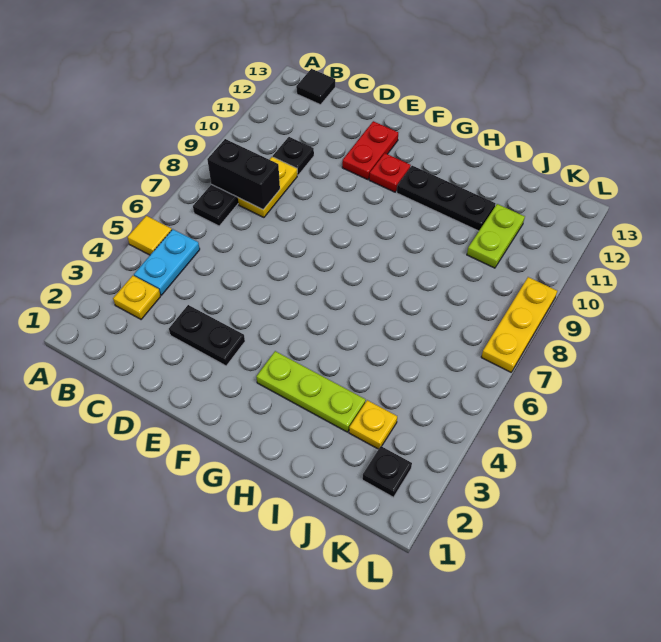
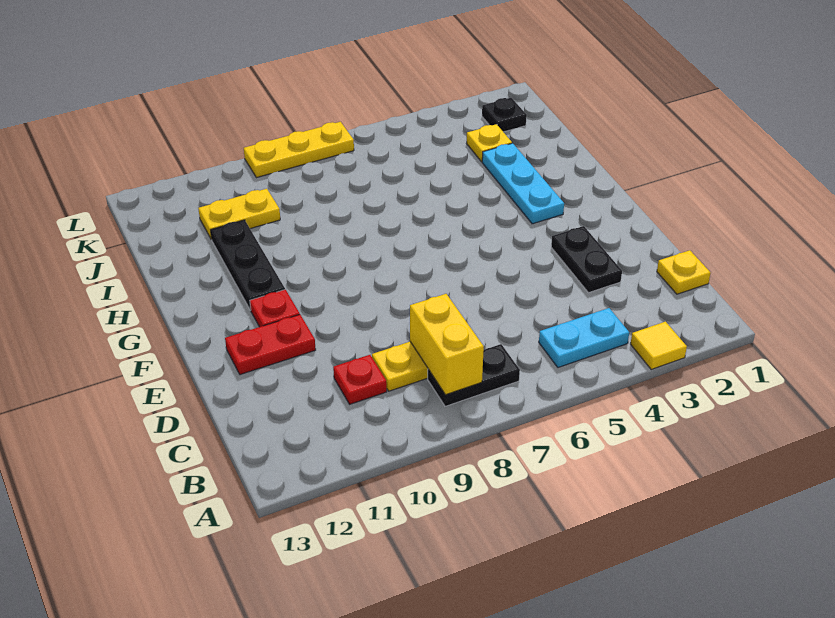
yellow tile A5 level 1 -> yellow tile A3 level 1
yellow plate B3 level 1 -> yellow plate C1 level 1
black brick B8:C8 level 2 -> yellow brick B8:C8 level 2
black tile B13 level 1 -> none
black plate C10 level 1 -> red plate C10 level 1
lime plate G3:I3 level 1 -> cyan plate G3:I3 level 1
lime plate J10:J11 level 1 -> yellow plate J10:J11 level 1

